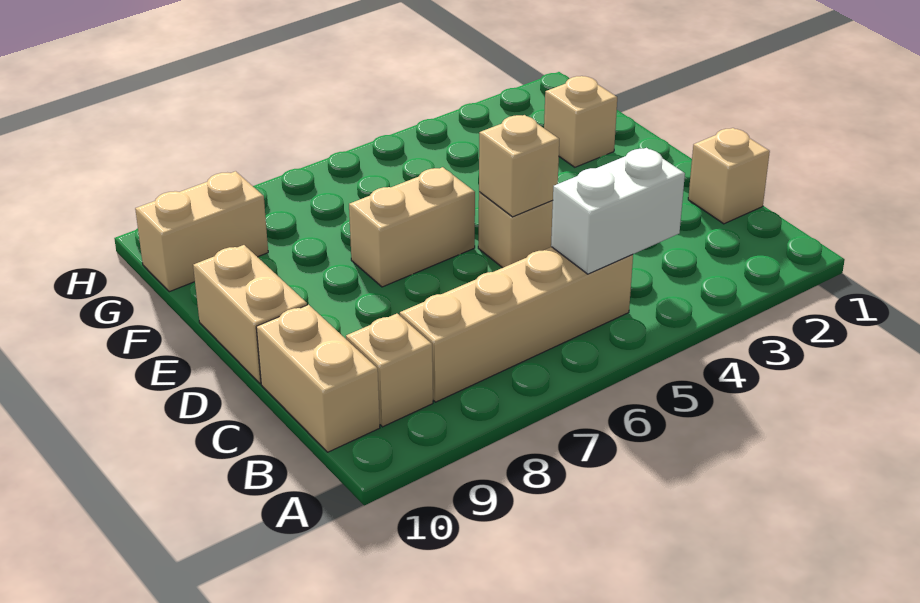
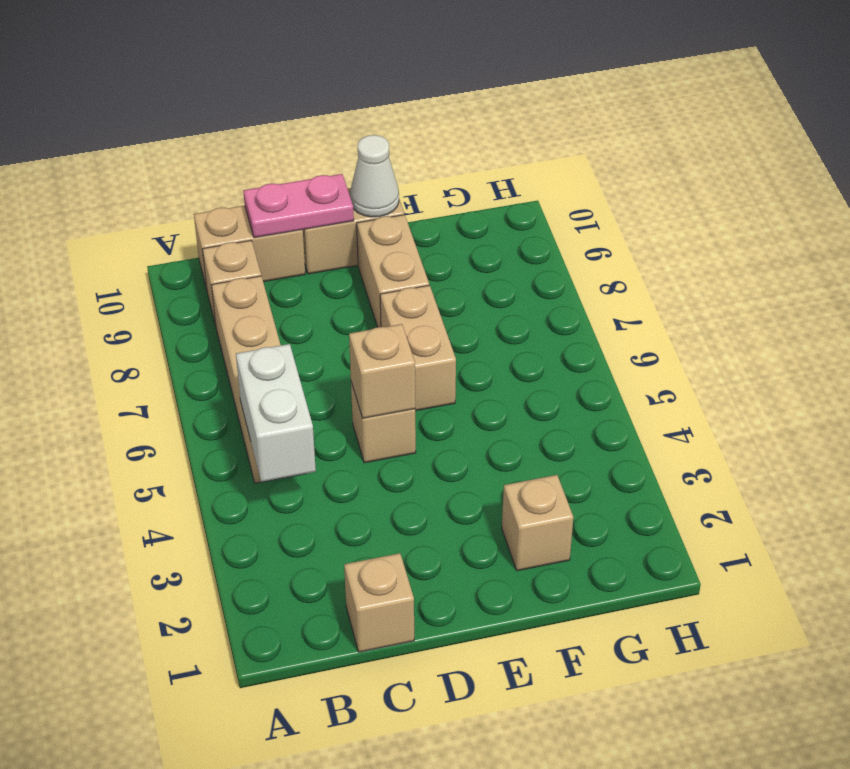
none -> pink plate C10:D10 level 2
none -> white cone E10 level 2
tan brick G9:G10 level 1 -> tan brick E8:E9 level 1

